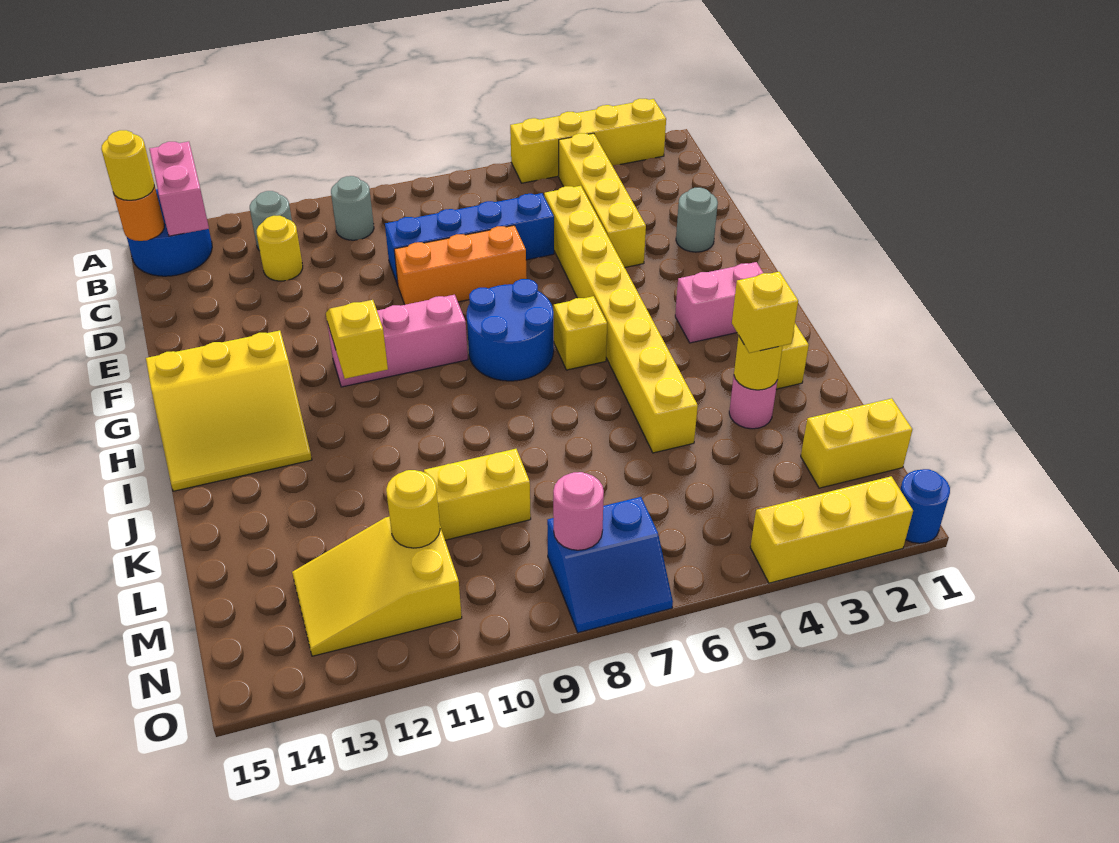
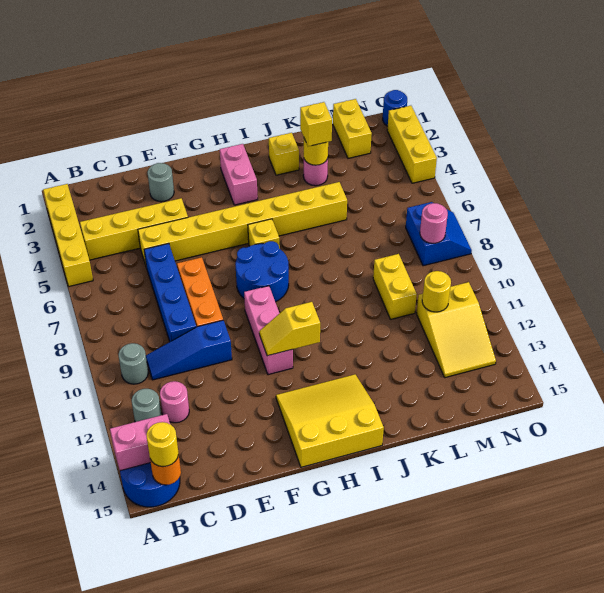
none -> blue slope C10:E10 level 1 top E
yellow round brick C12 level 1 -> pink round brick C12 level 1
yellow slope G13:I15 level 1 top G -> yellow slope G13:I15 level 1 top 15

